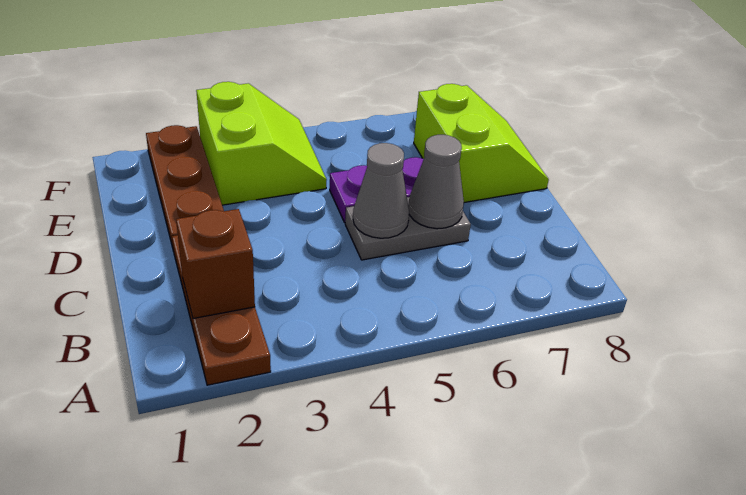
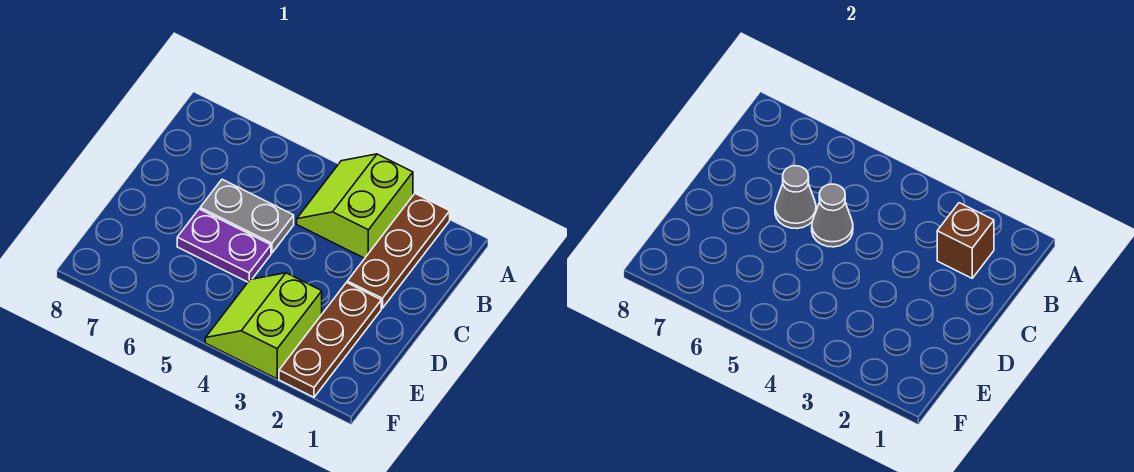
lime slope D7:E8 level 1 top 7 -> lime slope A3:B4 level 1 top 3

